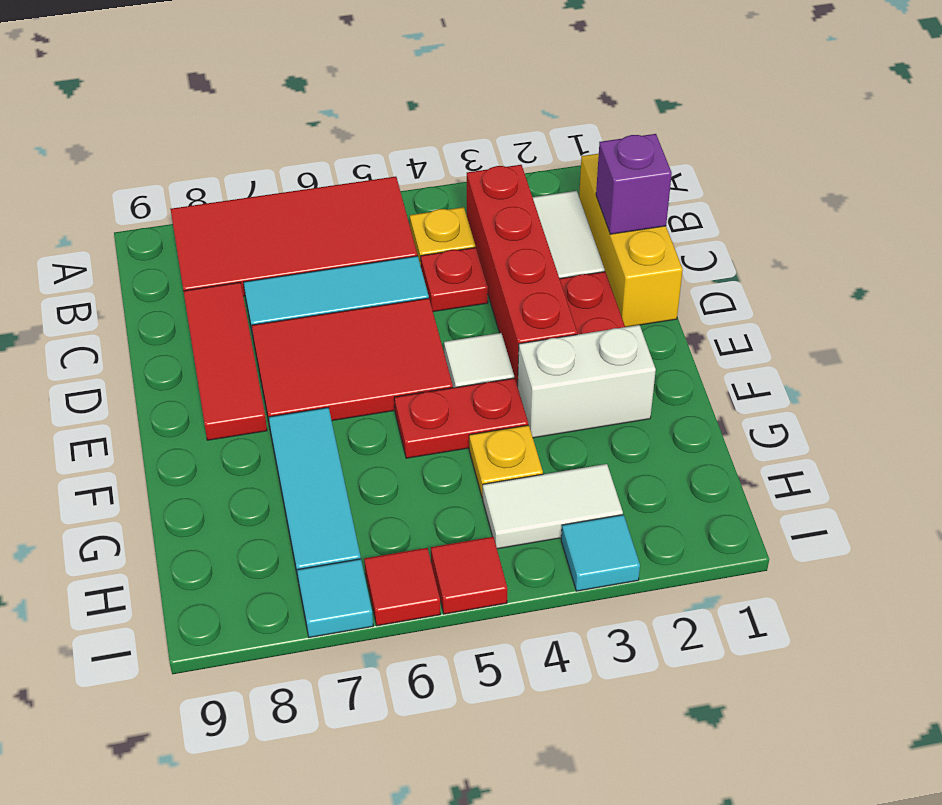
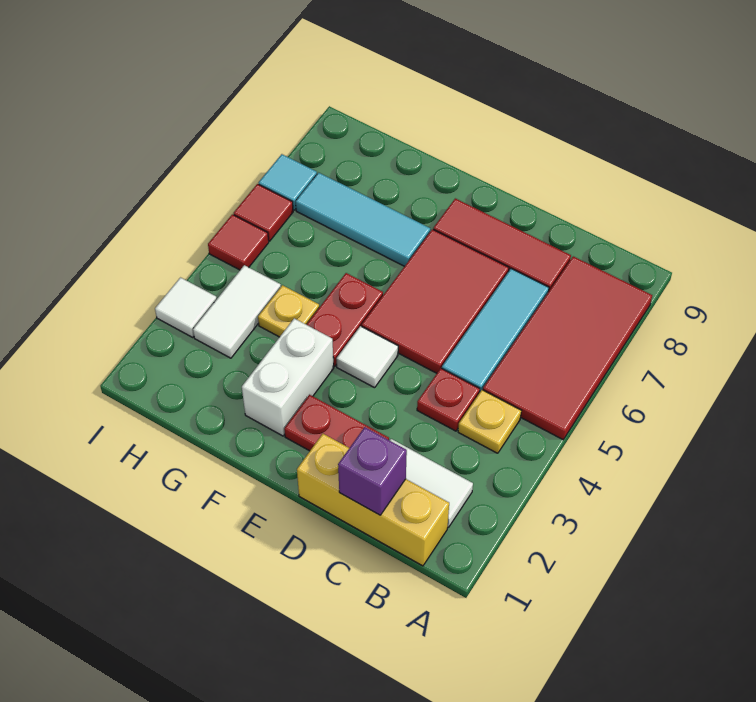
red brick B3:E3 level 1 -> none
cyan tile I3 level 1 -> white tile I3 level 1

